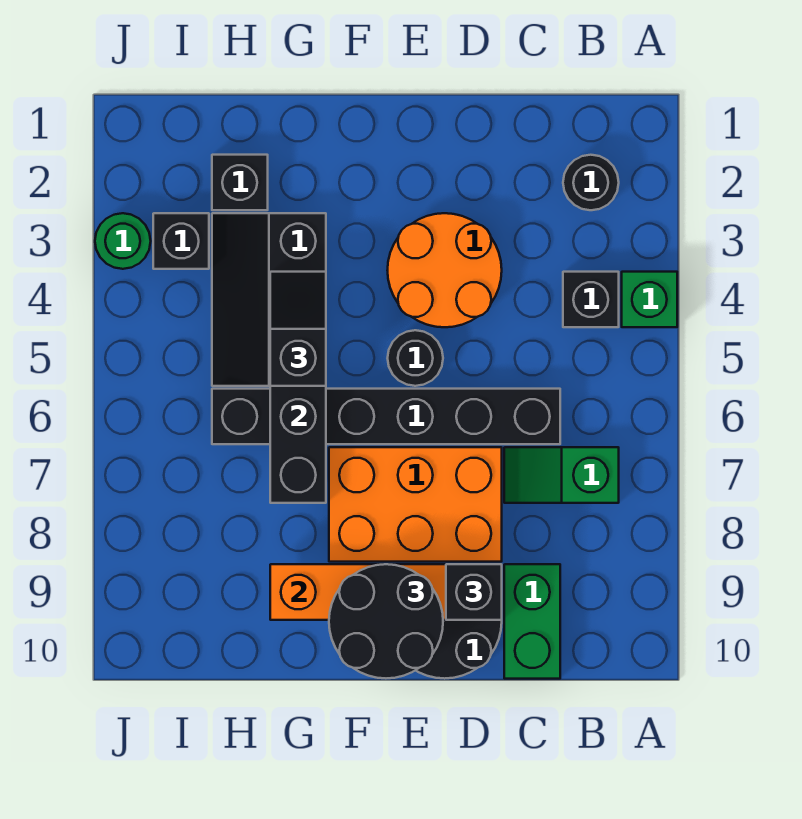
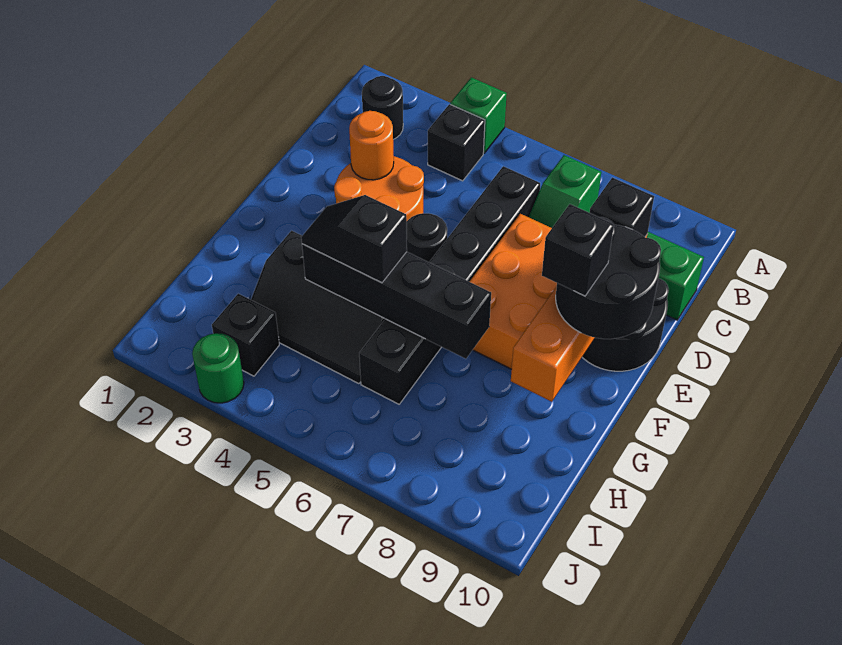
none -> orange round brick D3 level 2
black brick H2 level 1 -> black brick F9 level 4

